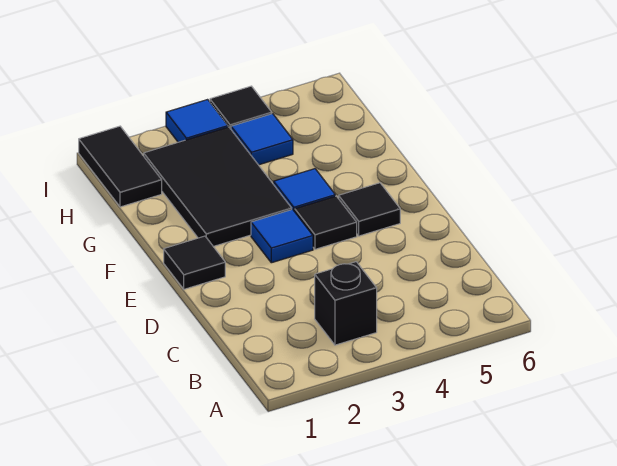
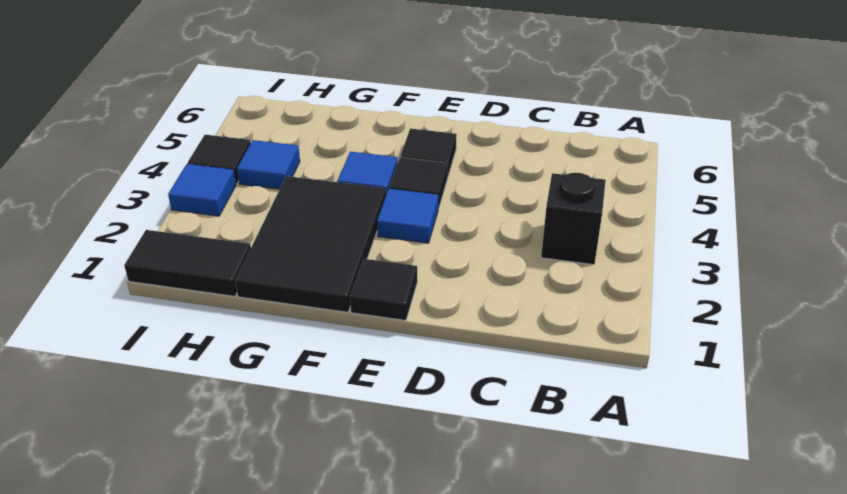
black tile F2:H3 level 1 -> black tile F1:G3 level 1

